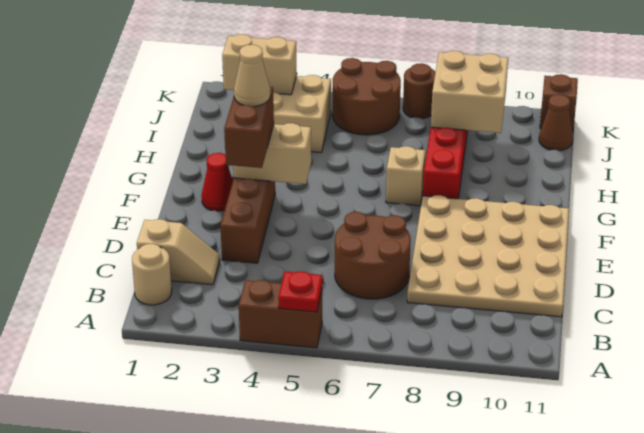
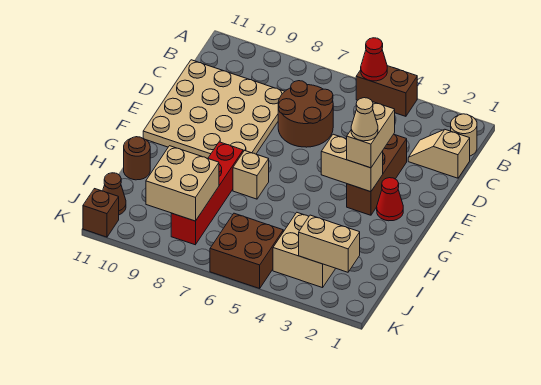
red plate A5 level 2 -> red cone A5 level 2
brown brick E3:F3 level 3 -> tan brick E3:F3 level 3
brown round brick J5:K6 level 1 -> brown brick J5:K6 level 1
brown round brick K7 level 1 -> brown round brick H11 level 1

